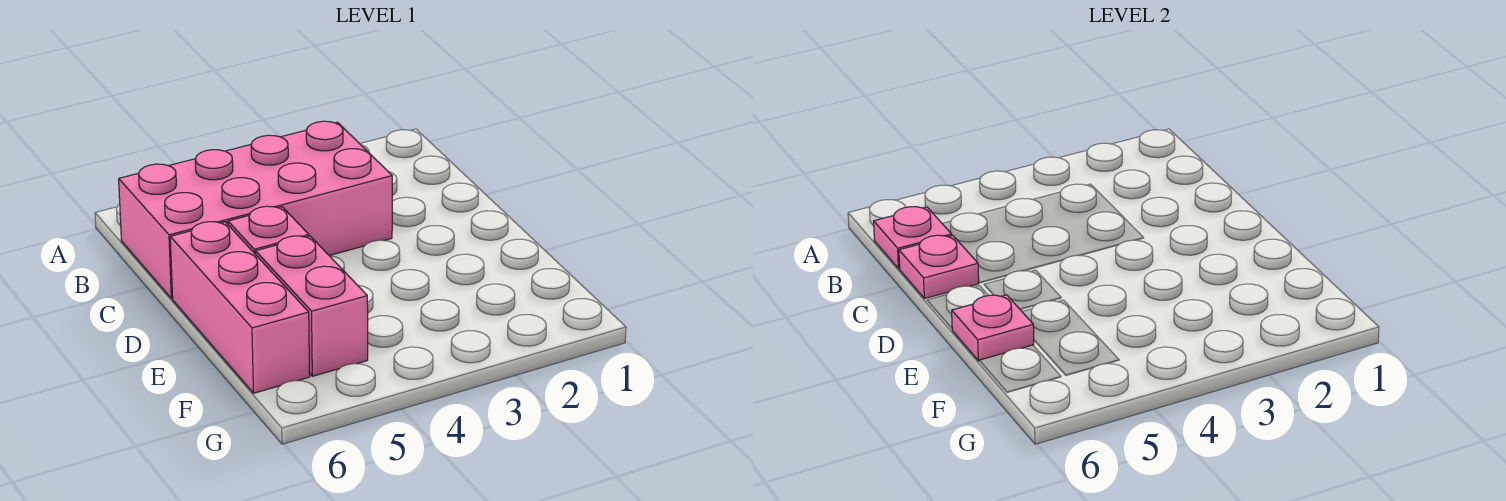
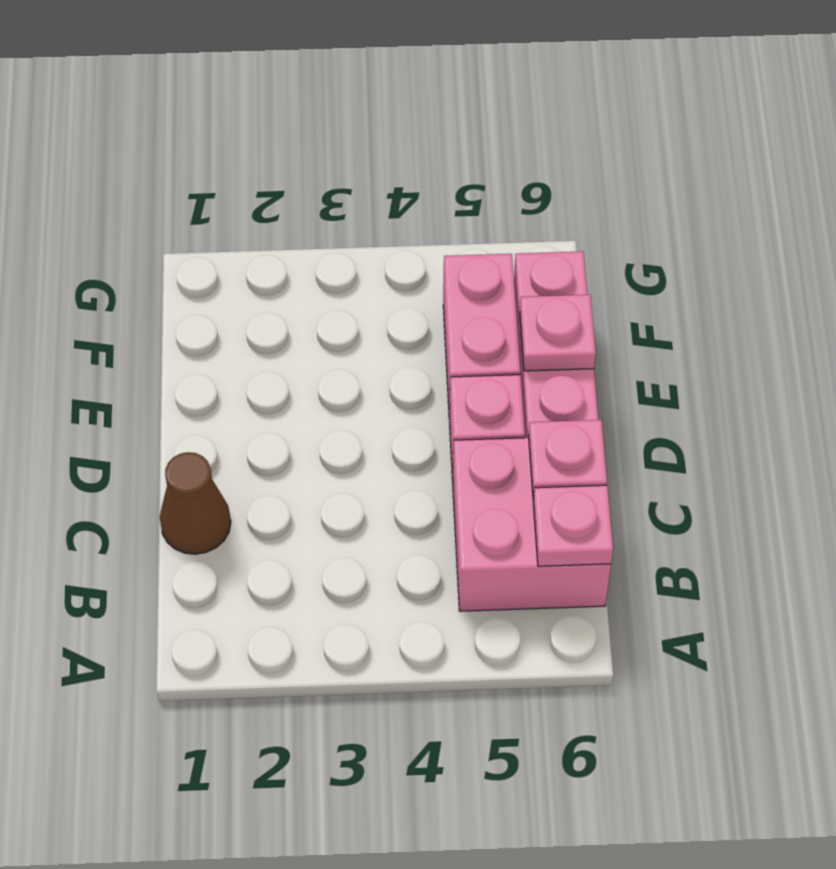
pink brick B3:C6 level 1 -> pink brick B5:C6 level 1
none -> brown cone C1 level 1

